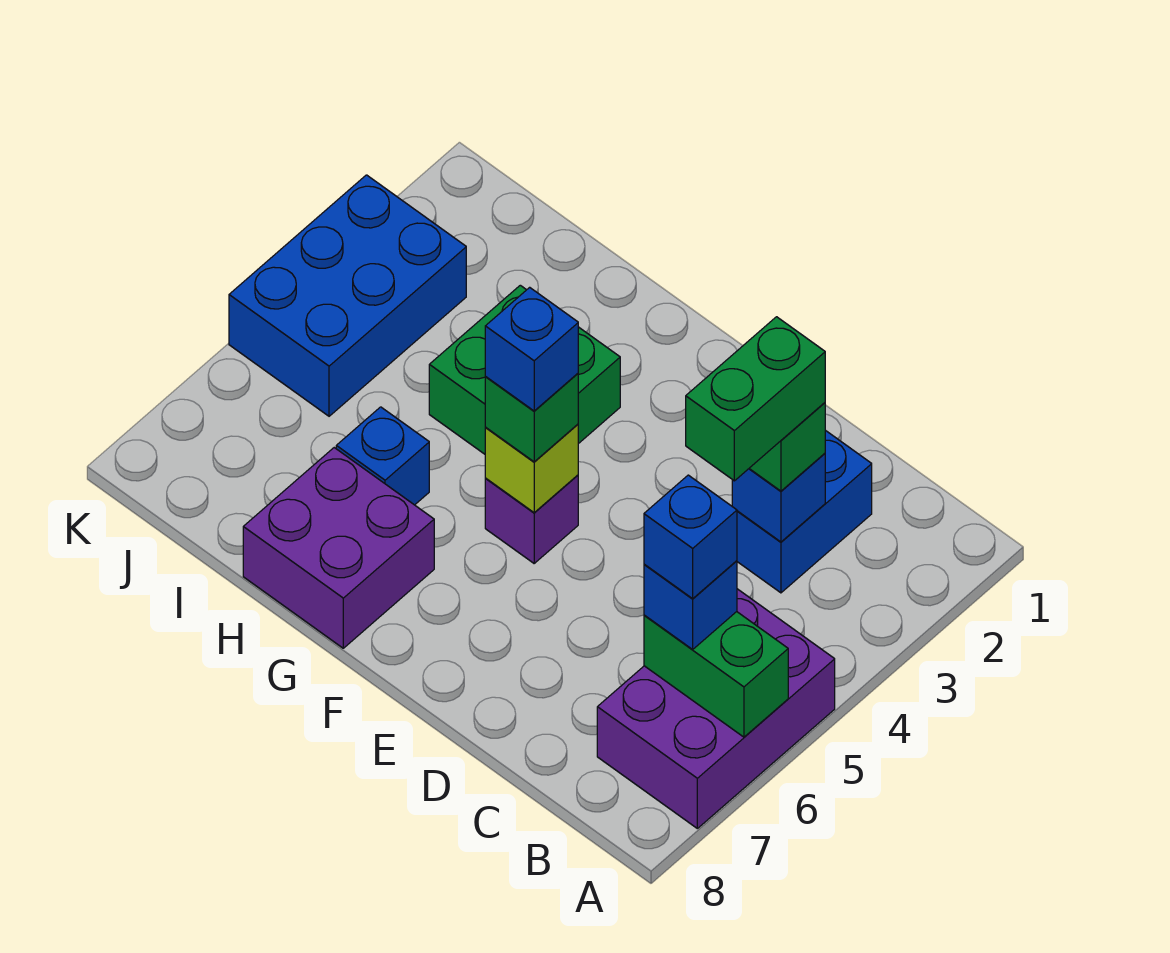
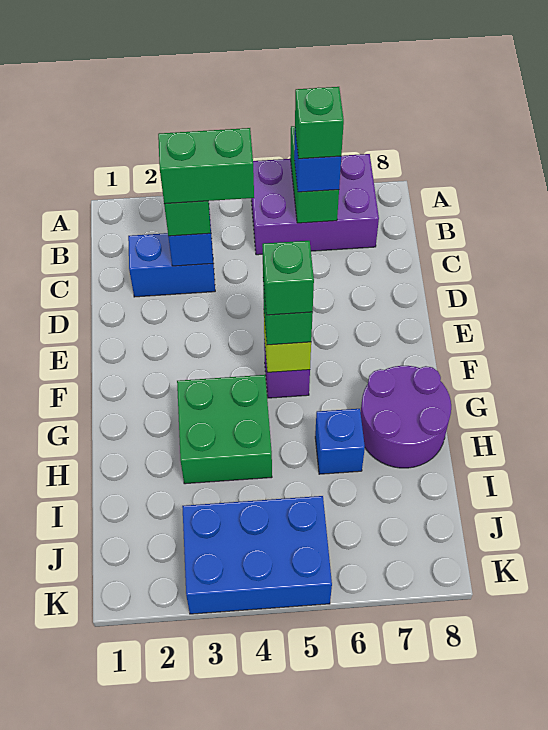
blue brick B6 level 4 -> green brick B6 level 4
blue brick F5 level 4 -> green brick F5 level 4
purple brick G7:H8 level 1 -> purple round brick G7:H8 level 1

